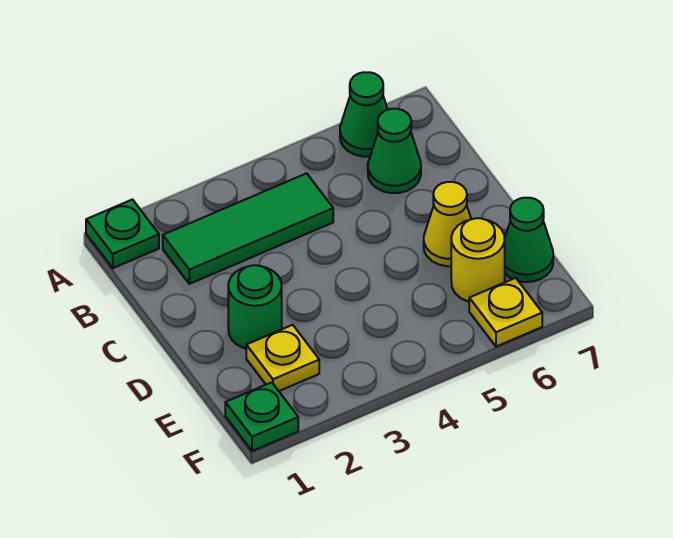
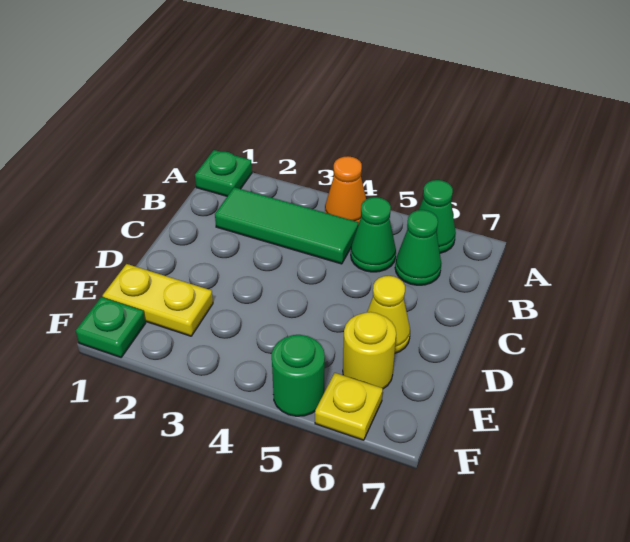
none -> orange cone A4 level 1
green round brick D2 level 1 -> green round brick F5 level 1
yellow plate E2 level 1 -> yellow plate E1:E2 level 1
green cone E7 level 1 -> green cone B5 level 1

